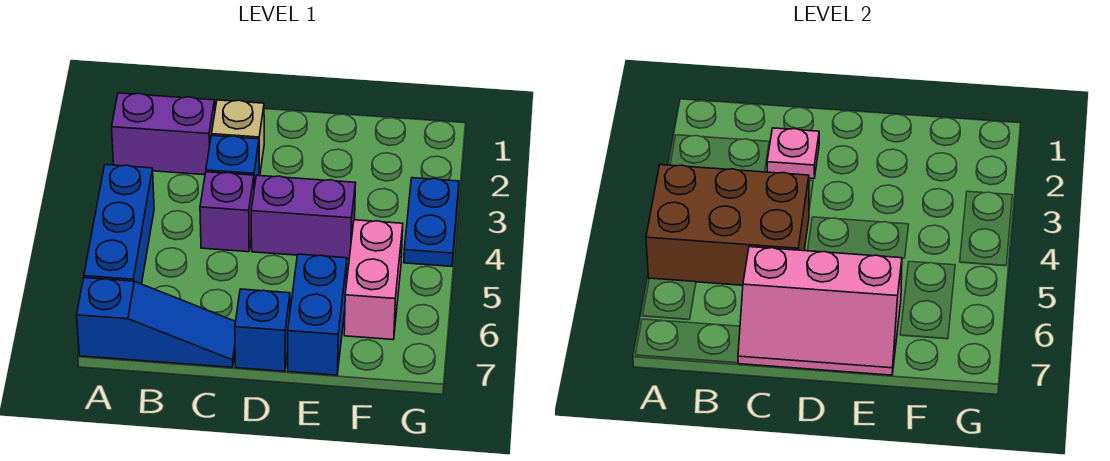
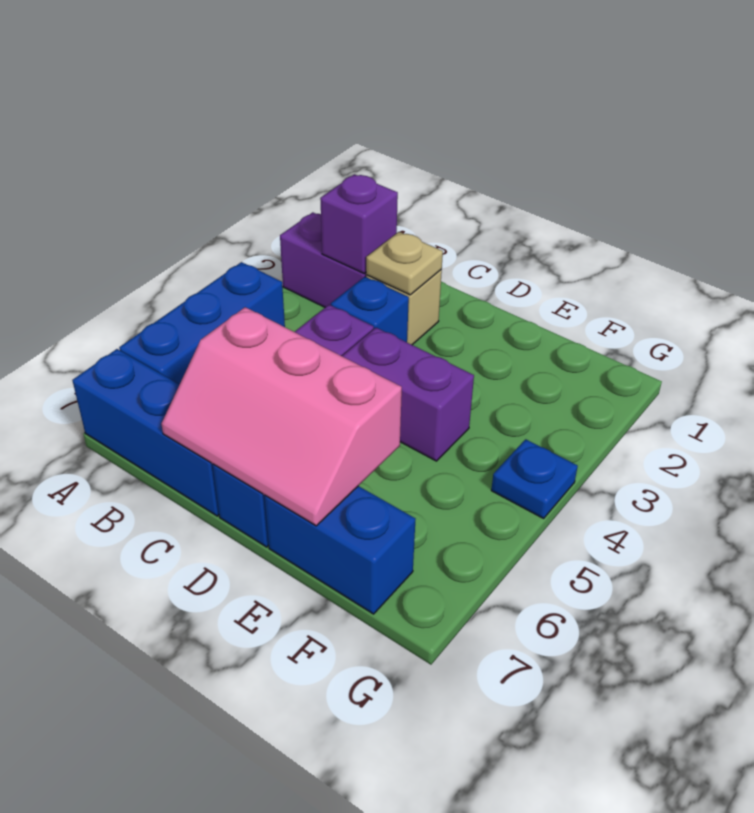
brown brick A4:C5 level 2 -> none
blue slope A7:C7 level 1 top A -> blue brick A7:C7 level 1
none -> purple brick B2 level 2
pink plate C2 level 2 -> tan plate C2 level 2
blue brick E6:E7 level 1 -> blue brick E7:F7 level 1
pink brick F5:F6 level 1 -> none
blue plate G3:G4 level 1 -> blue plate G4 level 1

